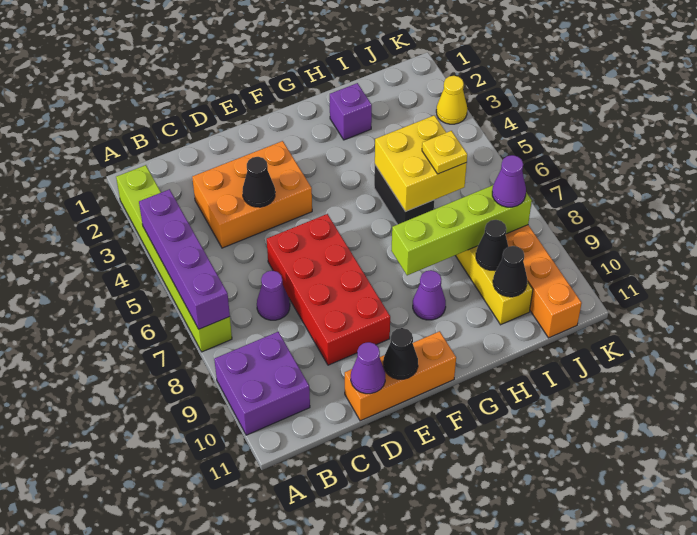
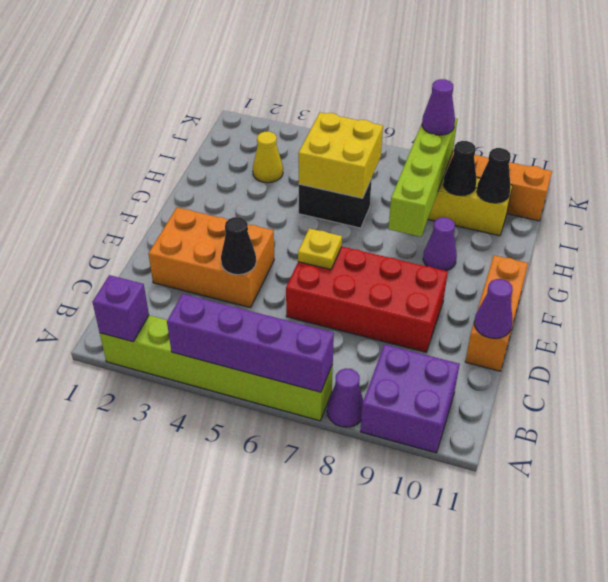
orange brick C3:E4 level 1 -> orange brick D2:E4 level 1
purple cone C7 level 1 -> purple cone A8 level 1
black cone E11 level 2 -> none
purple brick H2 level 1 -> purple brick A2 level 2
yellow plate I6 level 3 -> yellow plate E6 level 2
yellow cone K3 level 1 -> yellow cone I3 level 1

